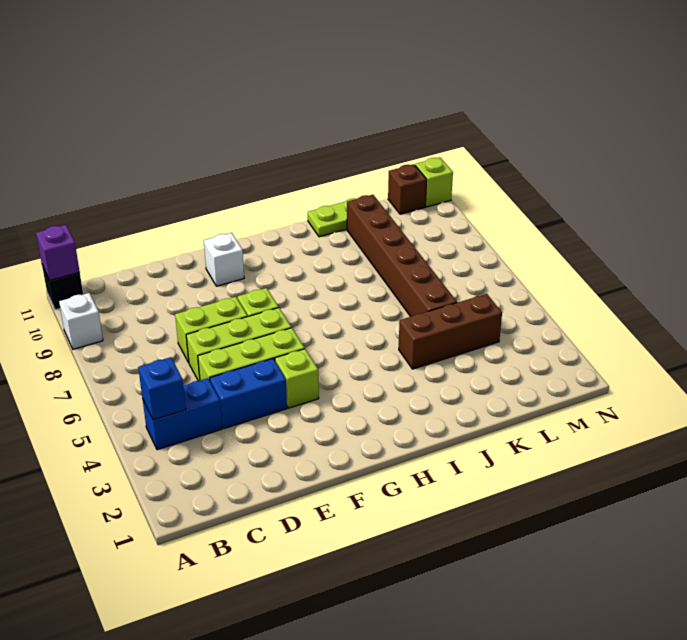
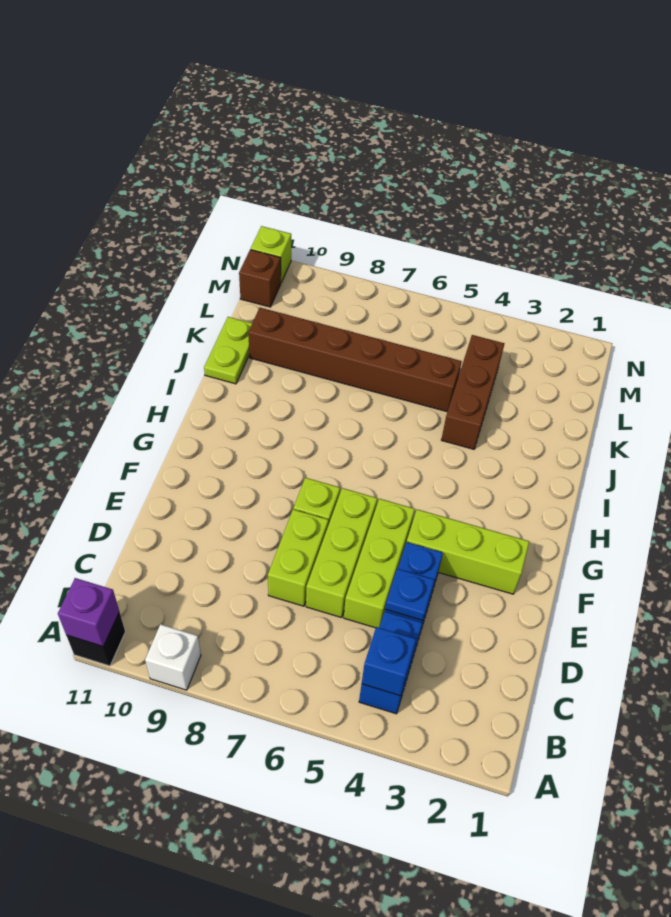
none -> blue plate D4 level 2
lime brick F4 level 1 -> lime brick F2:F4 level 1
white brick F10 level 1 -> none

